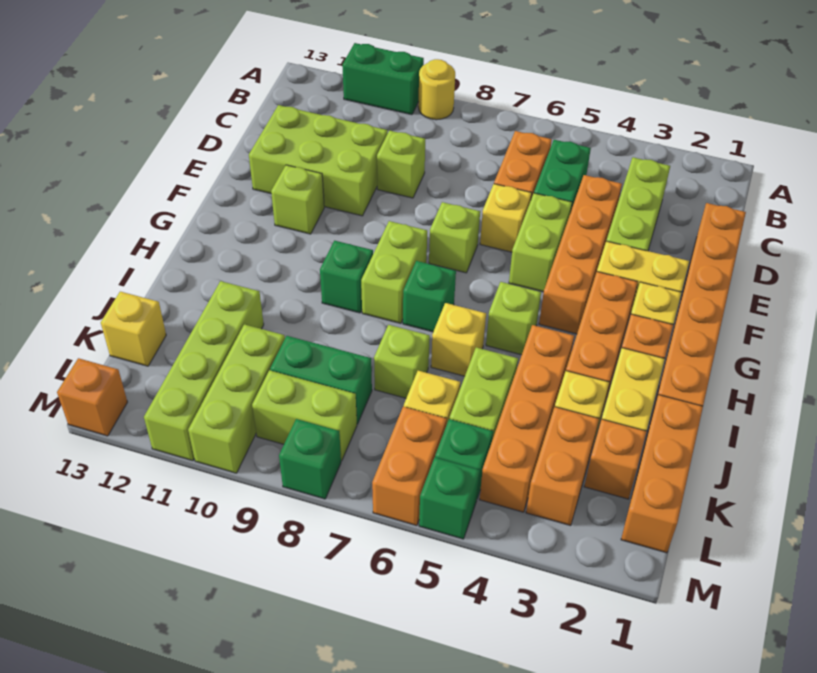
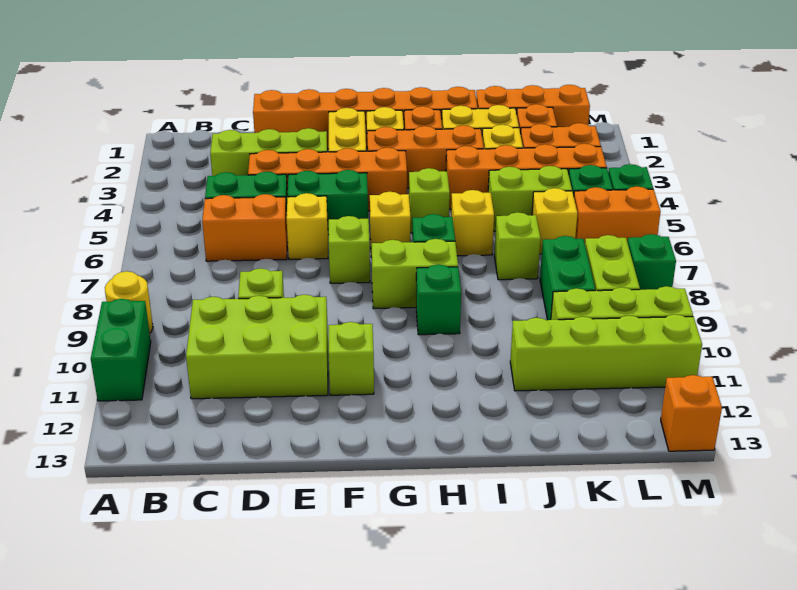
lime brick D10:E12 level 1 -> lime brick C10:E11 level 1
lime brick E5:F5 level 1 -> green brick E5:F5 level 1
yellow brick K13 level 1 -> yellow brick G6 level 1

